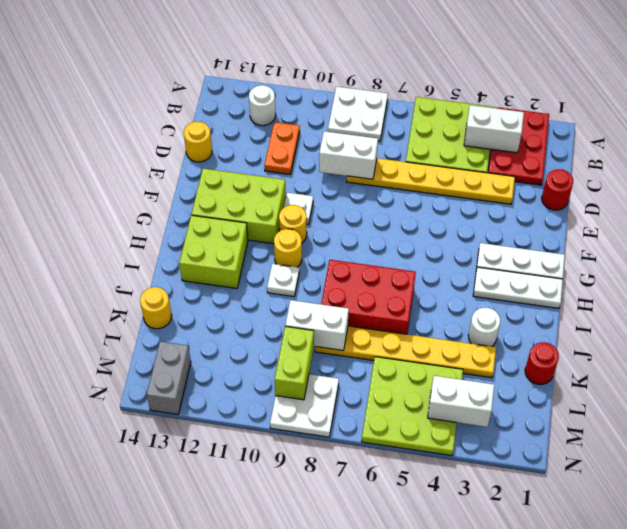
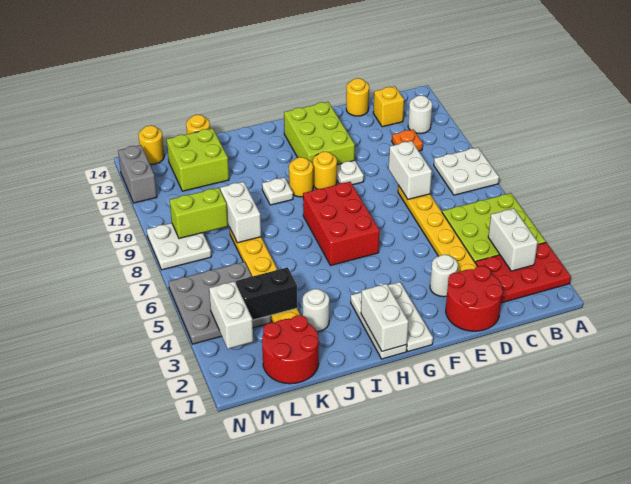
orange plate C11:D11 level 1 -> orange plate C11 level 1
none -> yellow brick C13 level 1
red round brick D1 level 1 -> red round brick D1:E2 level 1
none -> white round brick E3 level 1
none -> white brick H1:H2 level 2
lime brick H12:I13 level 1 -> lime brick K12:L13 level 1
red brick I6:J8 level 1 -> red brick G6:H8 level 1
red round brick K1 level 1 -> red round brick K1:L2 level 1
none -> black brick K4:L4 level 2
lime plate L4:N6 level 1 -> grey plate L4:N6 level 1
grey brick M13:N13 level 1 -> grey brick N12:N13 level 1
none -> yellow round brick M14 level 1

